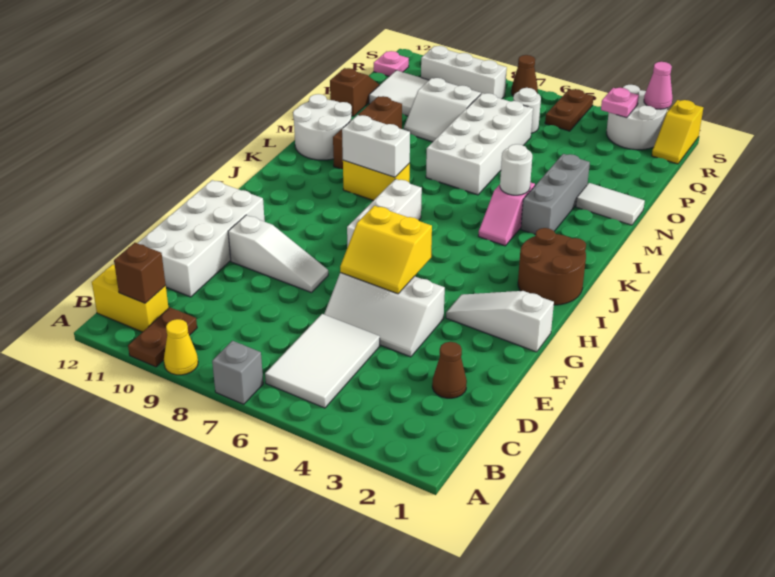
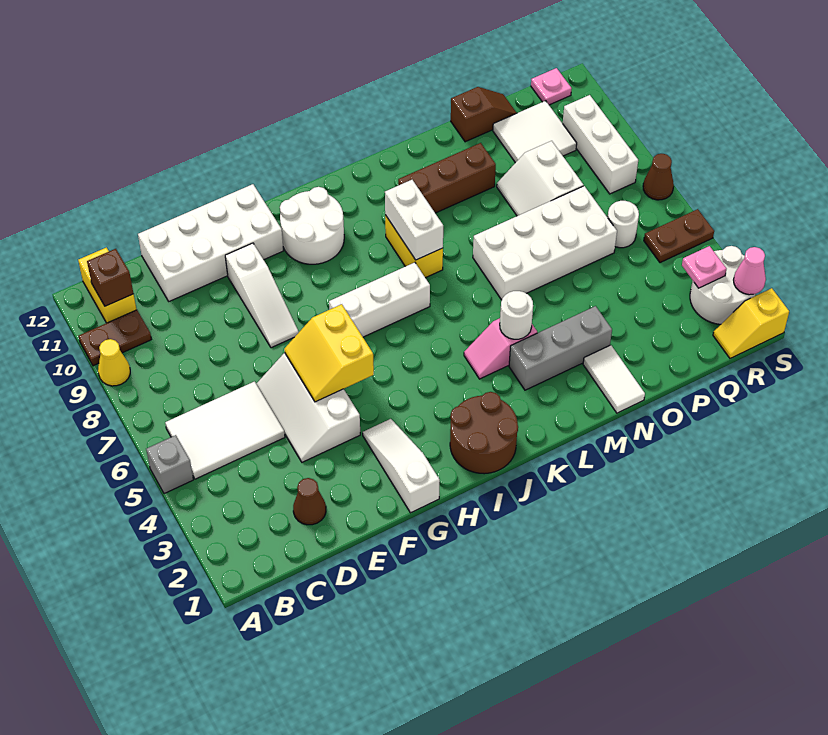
grey brick A7 level 1 -> grey brick A5 level 1
white round brick L11:M12 level 1 -> white round brick H10:I11 level 1

